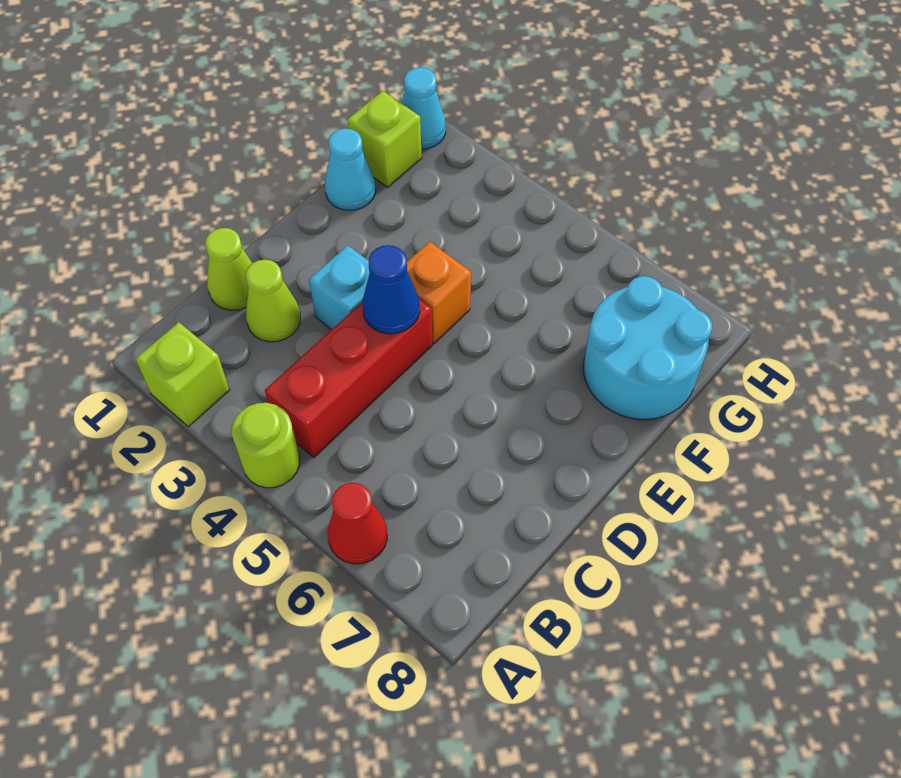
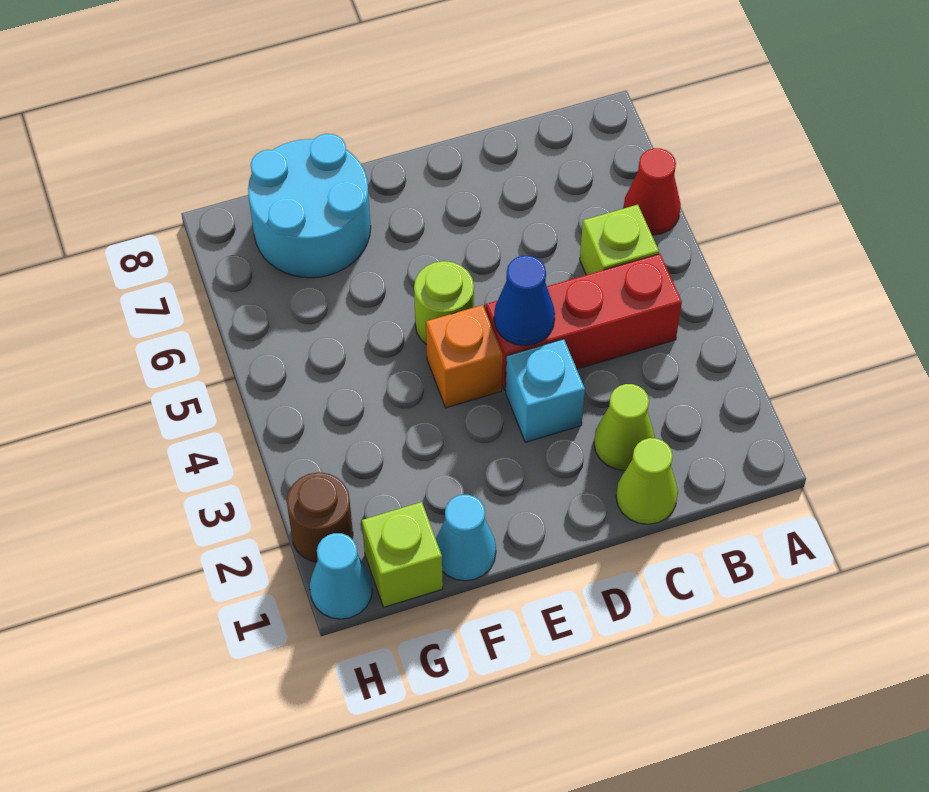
lime brick A2 level 1 -> lime brick B5 level 1
lime round brick A4 level 1 -> lime round brick E5 level 1
none -> brown round brick H2 level 1

